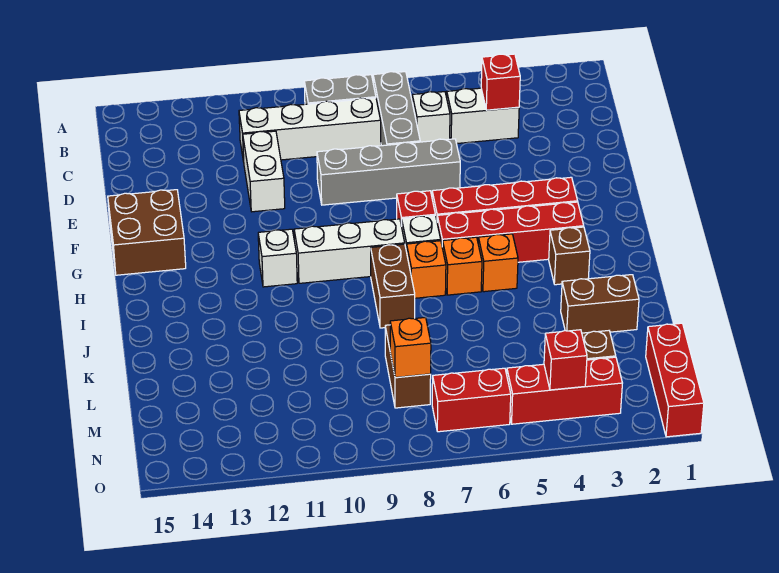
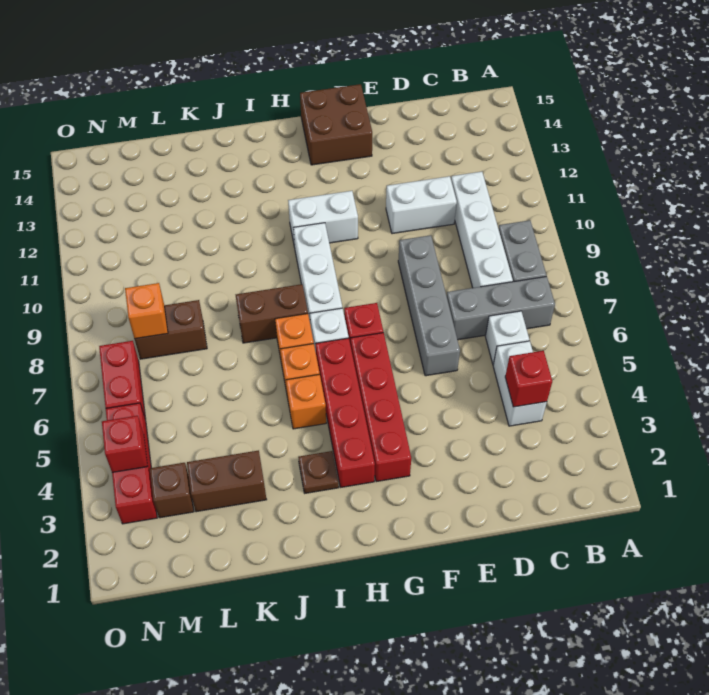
white brick H11 level 1 -> white brick G11:H11 level 1
brown brick I3 level 1 -> brown plate I3 level 1
brown brick K2:K3 level 1 -> brown brick K3:L3 level 1
red brick M1:O1 level 1 -> none

